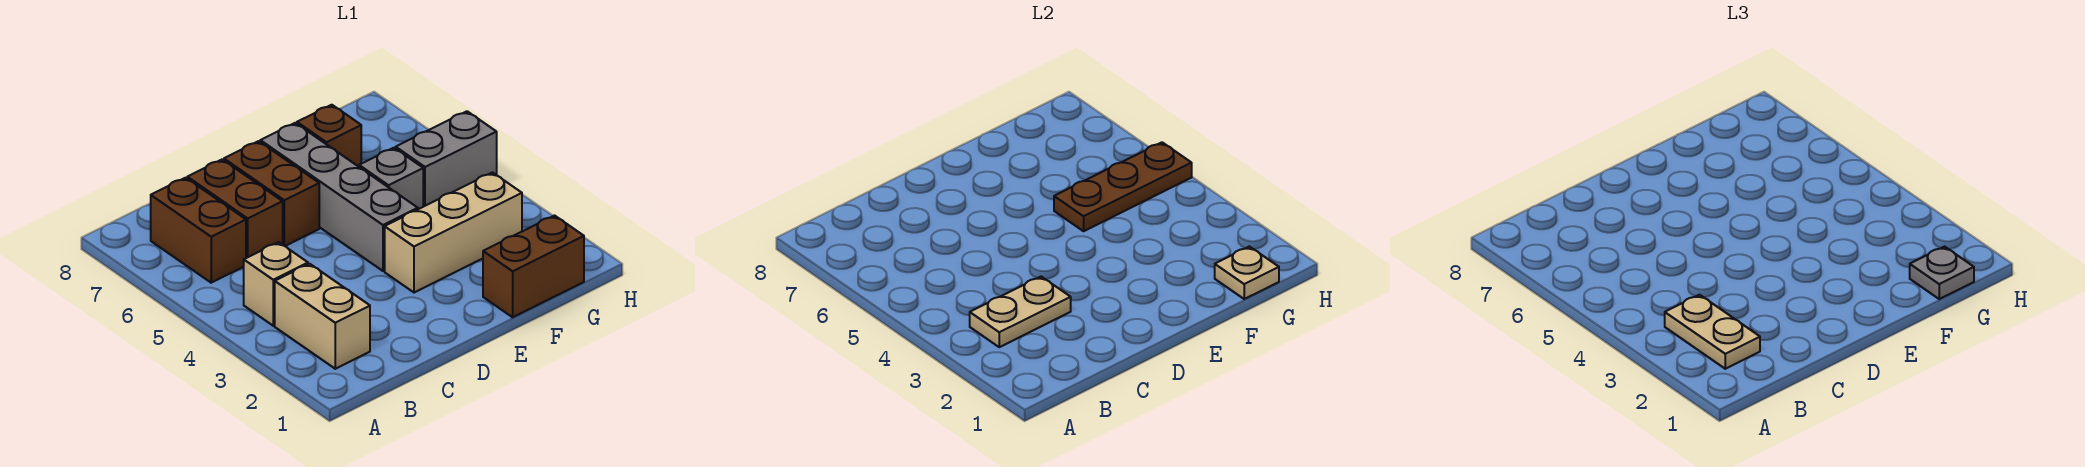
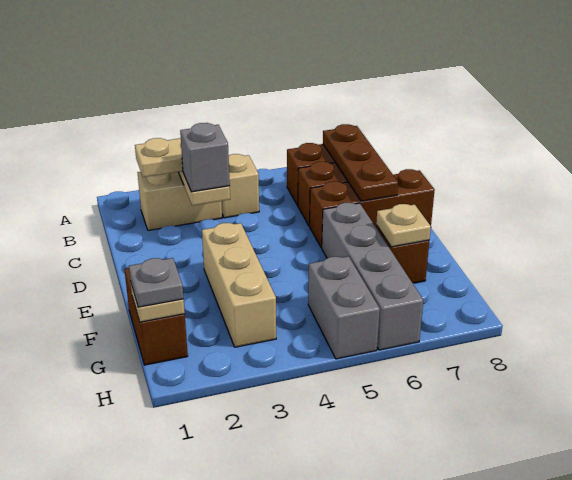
brown brick D6:D7 level 1 -> brown brick D6:D8 level 1
grey brick E4:E7 level 1 -> grey brick E6:H6 level 1
grey brick F5 level 1 -> grey brick C3 level 3
brown plate F5:H5 level 2 -> brown plate B7:D7 level 2
none -> tan plate F7 level 2

